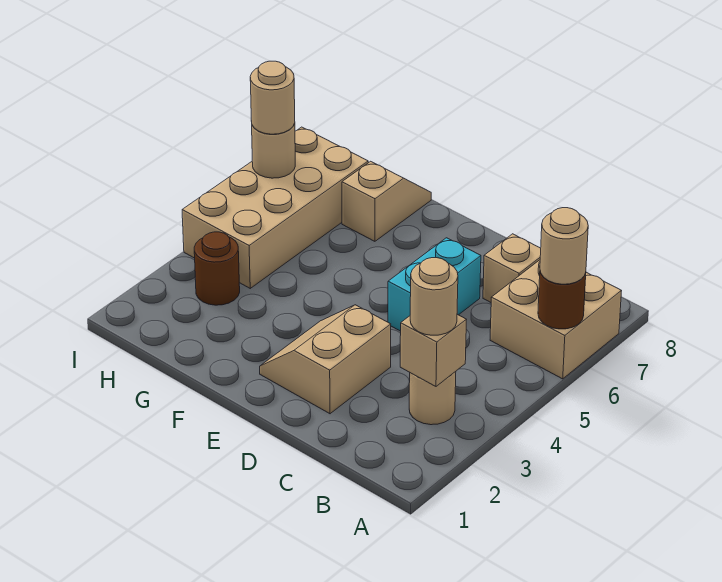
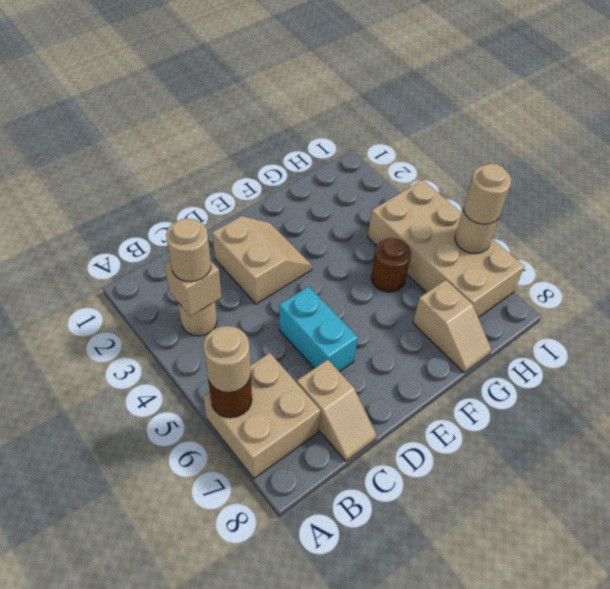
brown round brick H3 level 1 -> brown round brick G5 level 1

